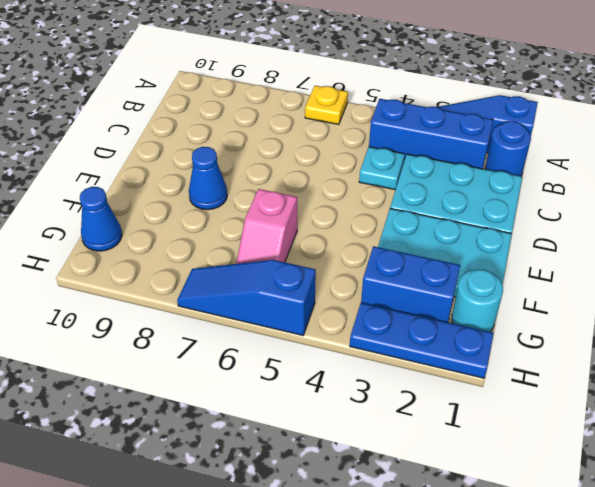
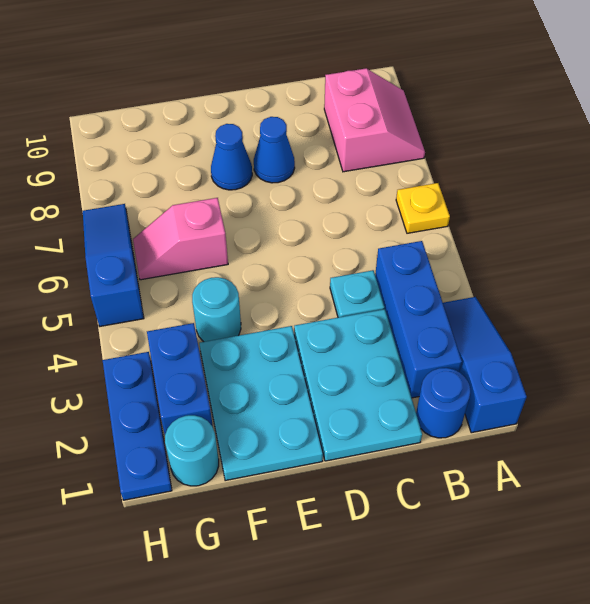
none -> pink slope A8:B9 level 1 top B
none -> cyan round brick F4 level 1
blue cone G10 level 1 -> blue cone D8 level 1

